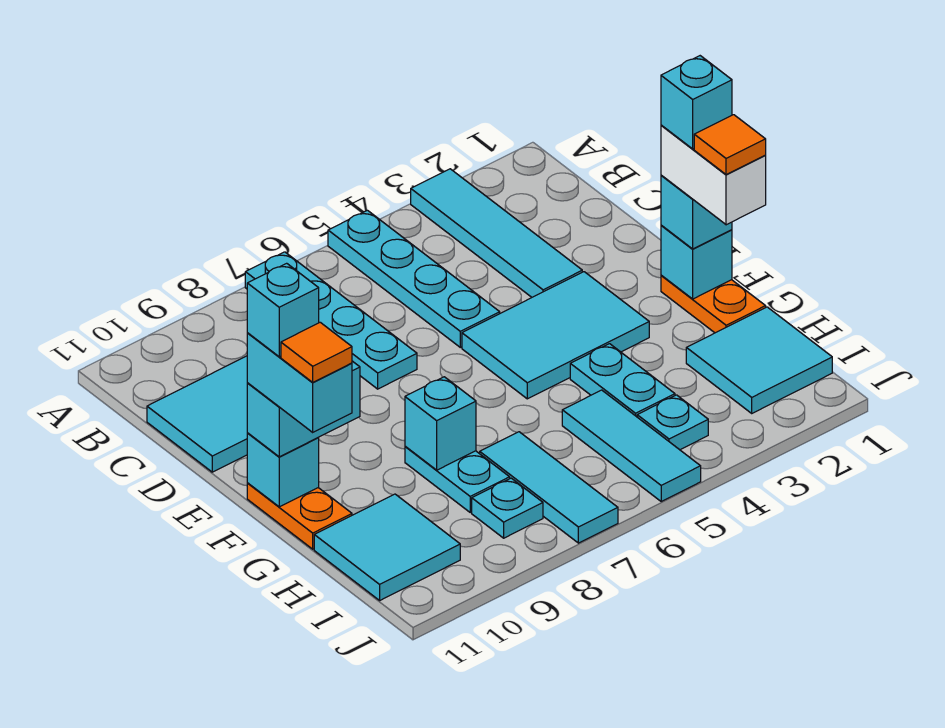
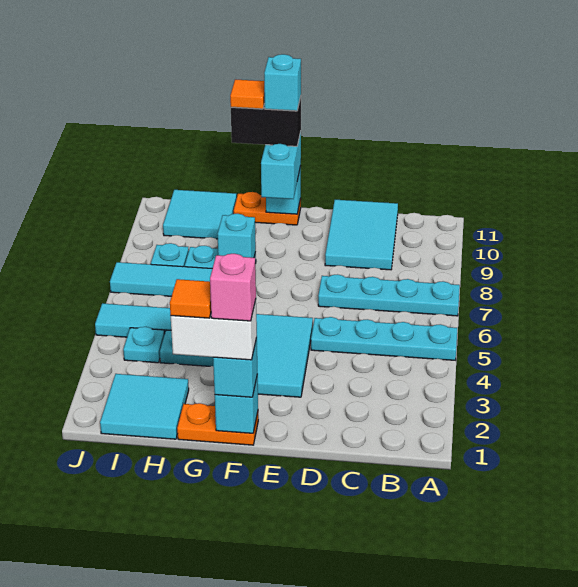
cyan tile A3:D3 level 1 -> none
cyan brick F1 level 5 -> pink brick F1 level 5
cyan brick F11:G11 level 4 -> black brick F11:G11 level 4

